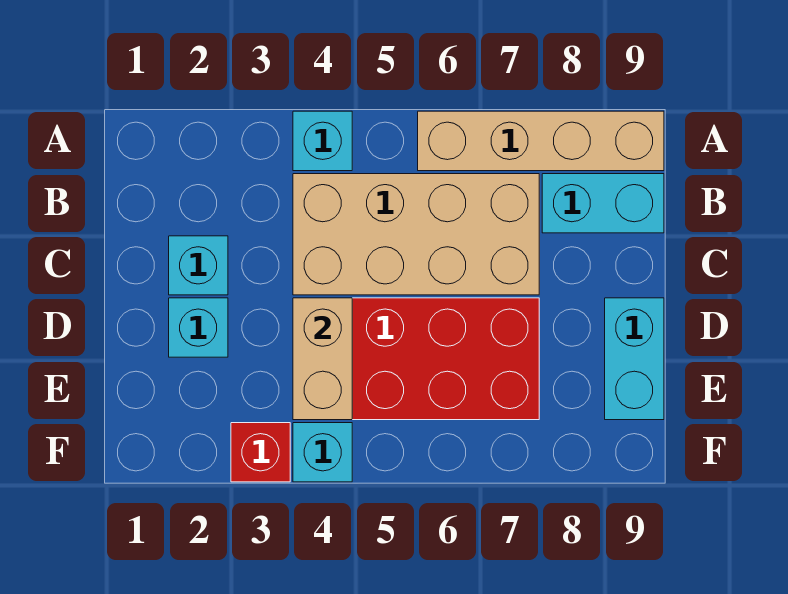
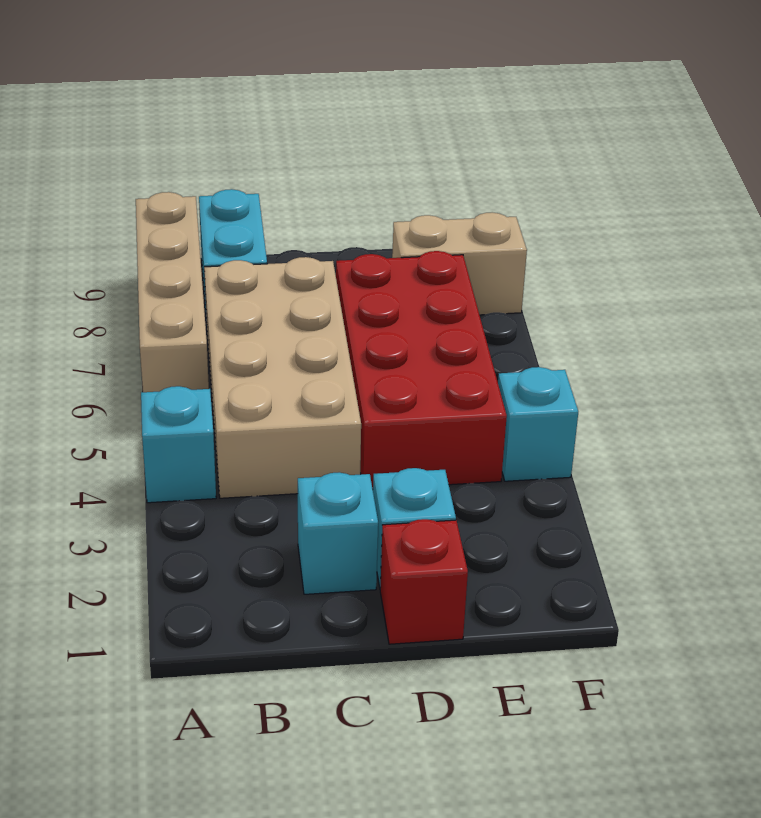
tan brick D4:E4 level 2 -> tan brick E8:F8 level 1
cyan brick D9:E9 level 1 -> none
red brick F3 level 1 -> red brick D1 level 1

